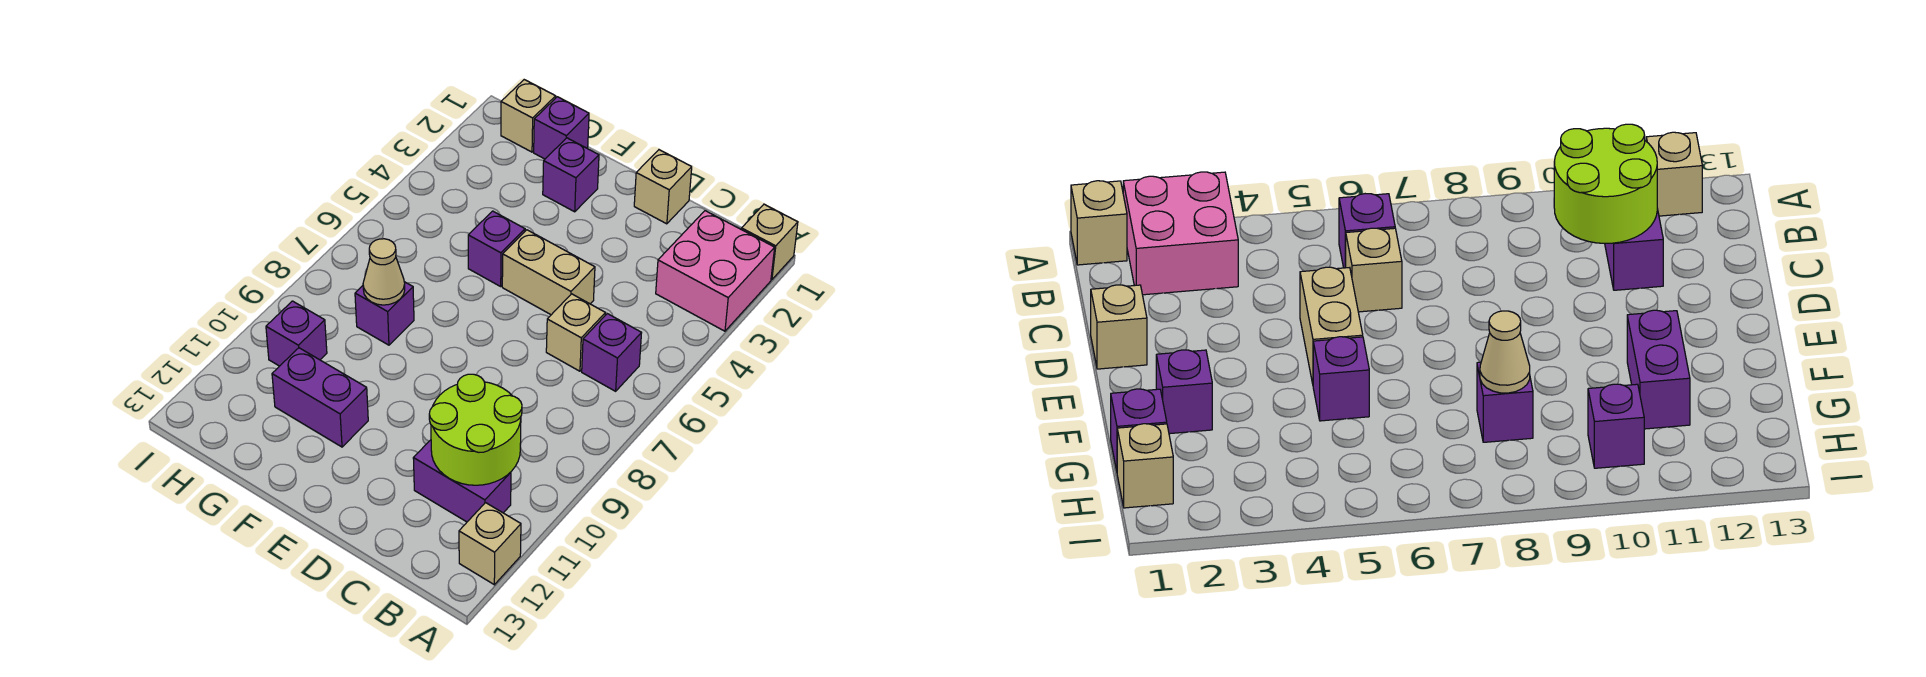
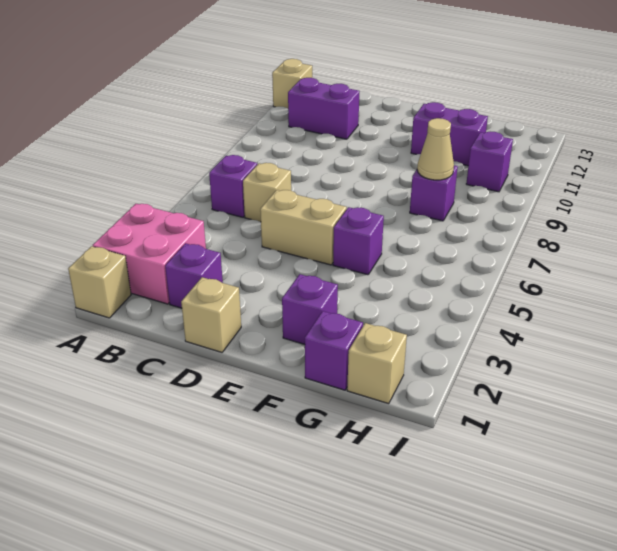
lime round brick B10:C11 level 2 -> none
none -> purple brick C2 level 1

